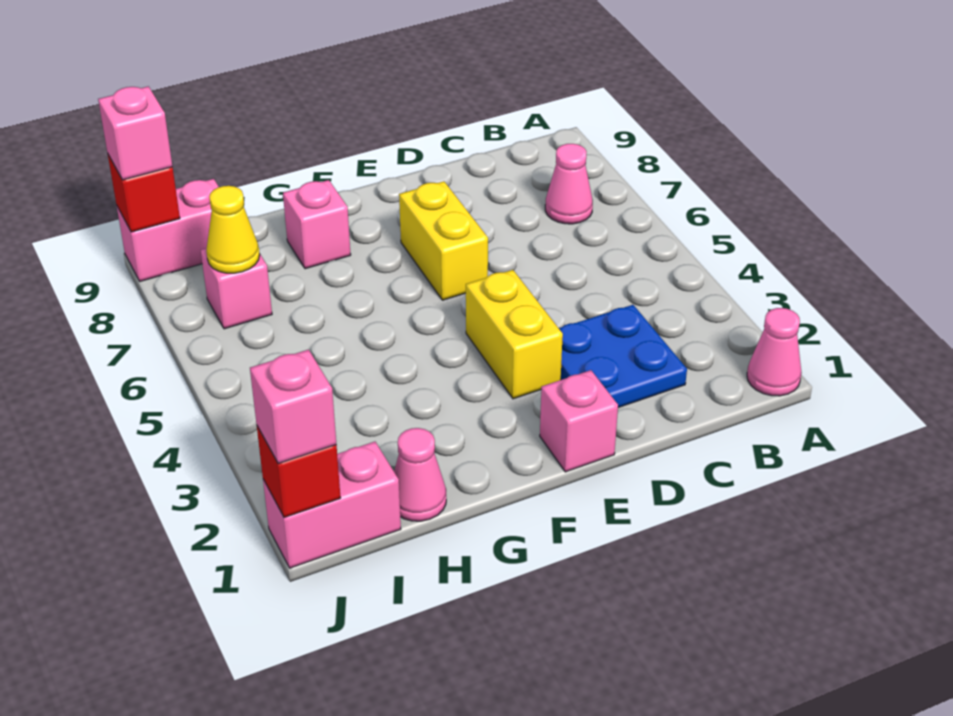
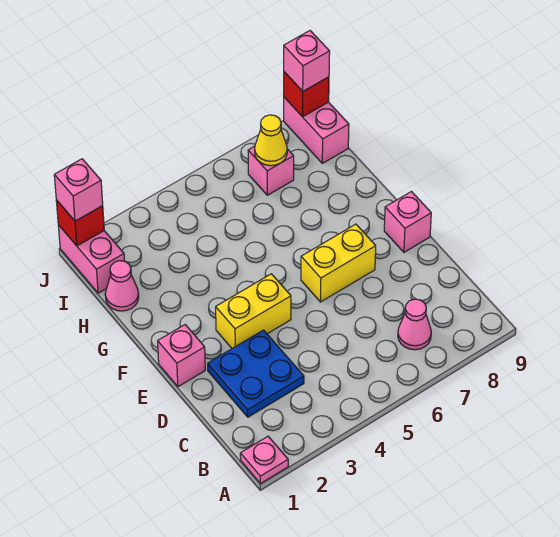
pink cone A1 level 1 -> pink plate A1 level 1
pink brick G8 level 1 -> pink brick E9 level 1

